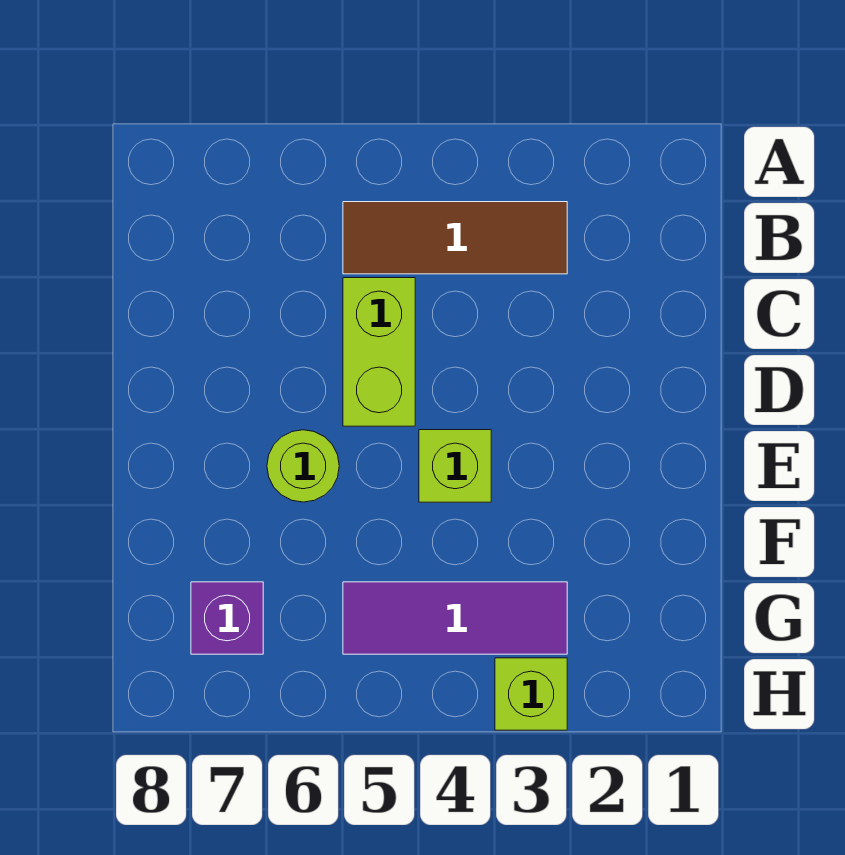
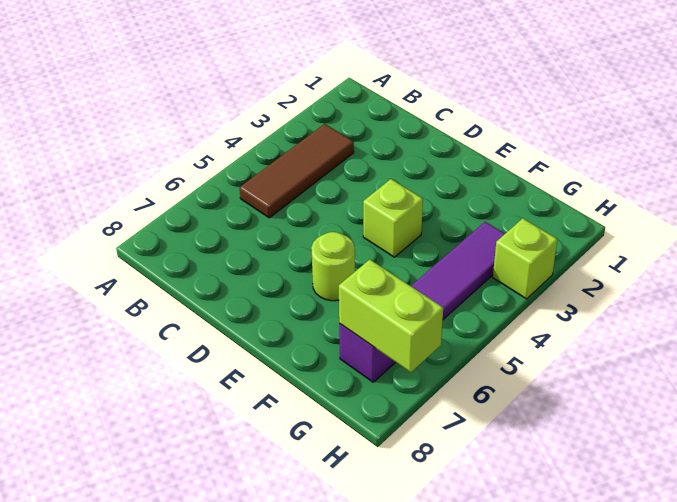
lime brick C5:D5 level 1 -> lime brick G7:H7 level 2

